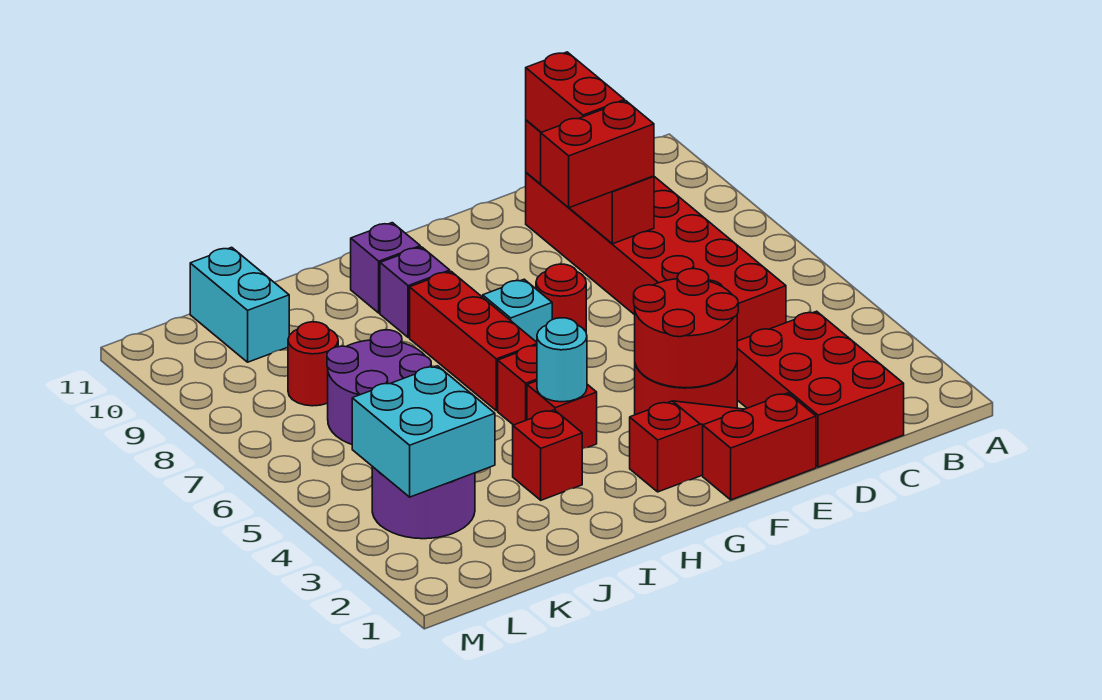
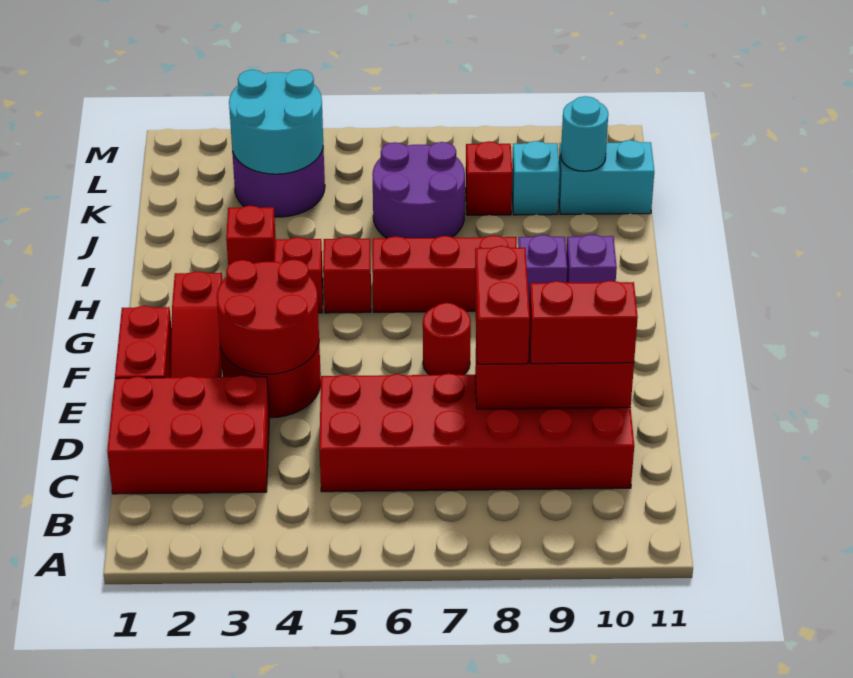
cyan brick G7 level 1 -> cyan brick K9 level 1
cyan round brick H4 level 2 -> cyan round brick K10 level 2
cyan brick K3:L4 level 2 -> cyan round brick K3:L4 level 2
red round brick K8 level 1 -> red brick K8 level 1

